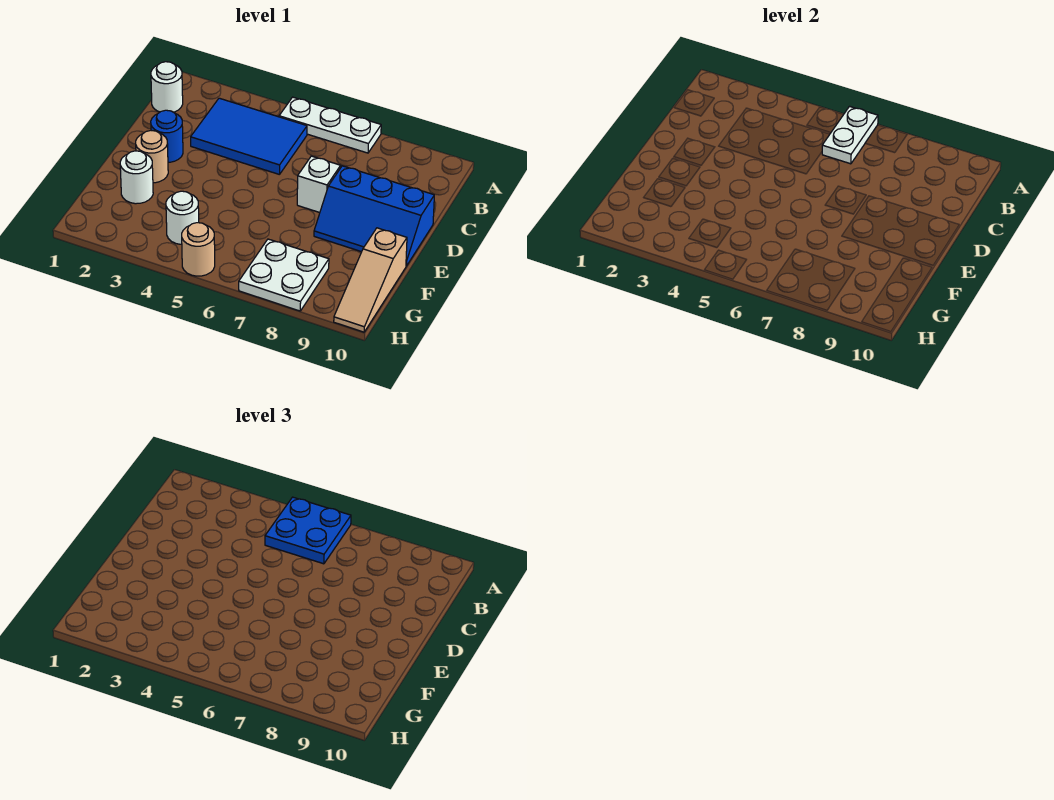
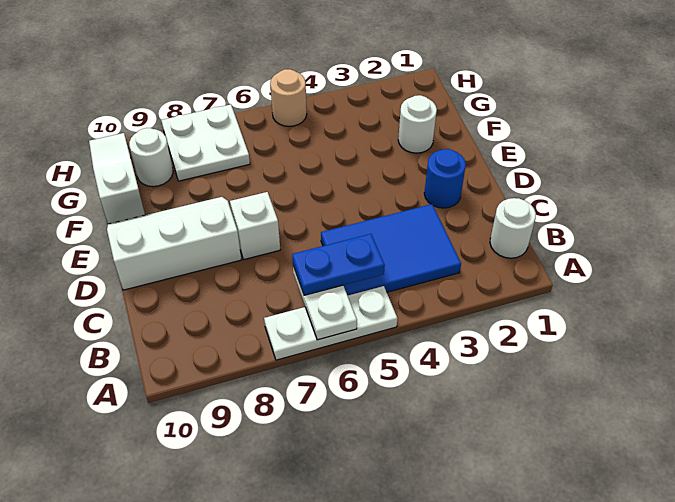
blue plate A5:B6 level 3 -> blue plate B5:B6 level 3
blue slope D8:E10 level 1 top D -> white slope D8:E10 level 1 top D
tan round brick E2 level 1 -> none
tan slope F10:H10 level 1 top F -> white slope F10:H10 level 1 top F
white round brick G4 level 1 -> white round brick G9 level 1

